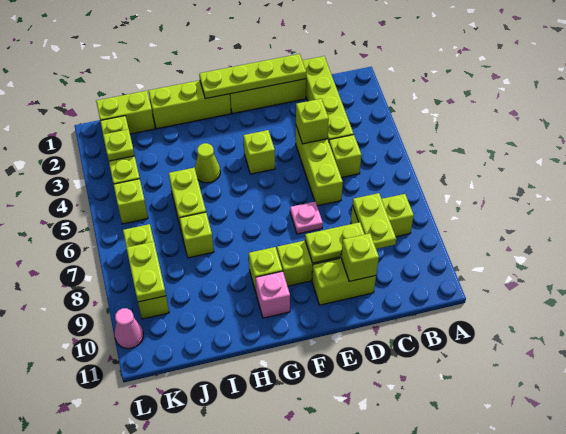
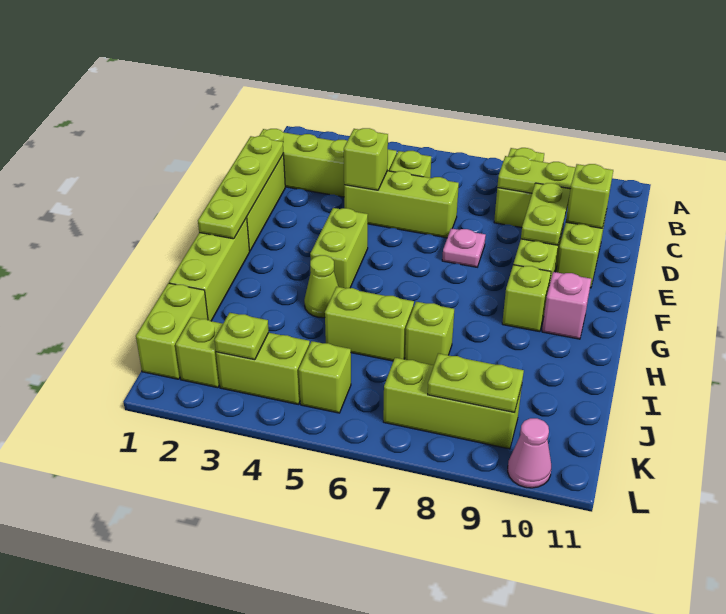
lime brick F4 level 1 -> lime brick F4:G4 level 1

